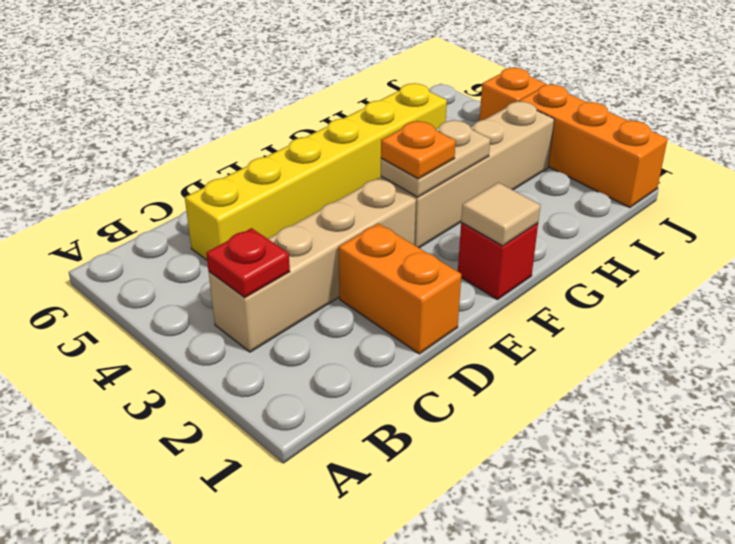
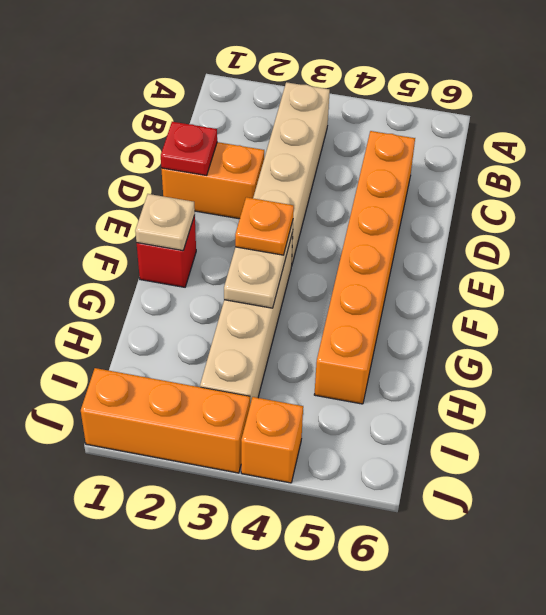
red plate B3 level 2 -> red plate D1 level 2
yellow brick C5:H5 level 1 -> orange brick C5:H5 level 1
tan tile F1 level 2 -> tan plate F1 level 2

